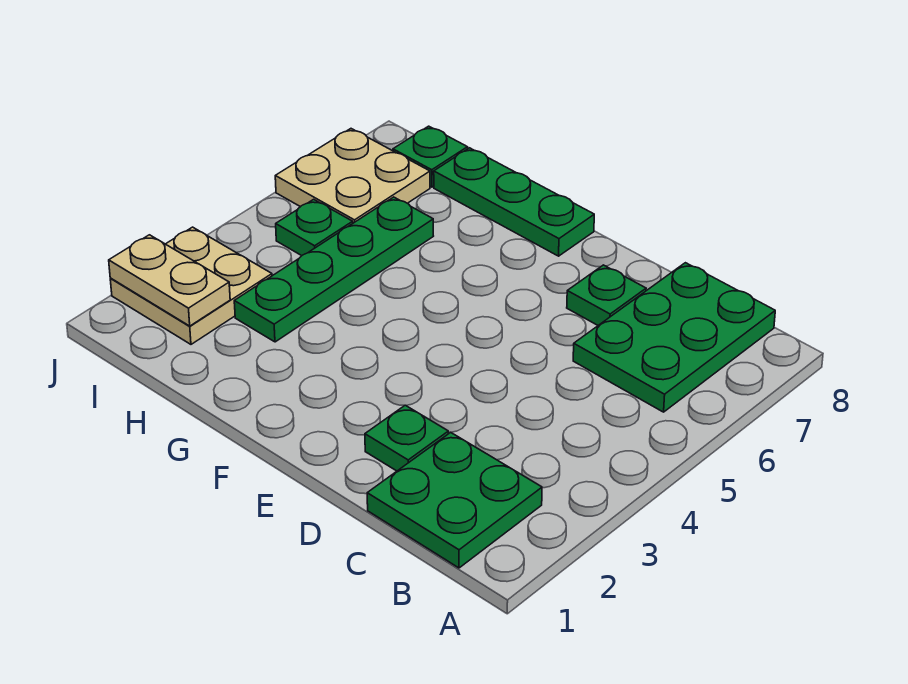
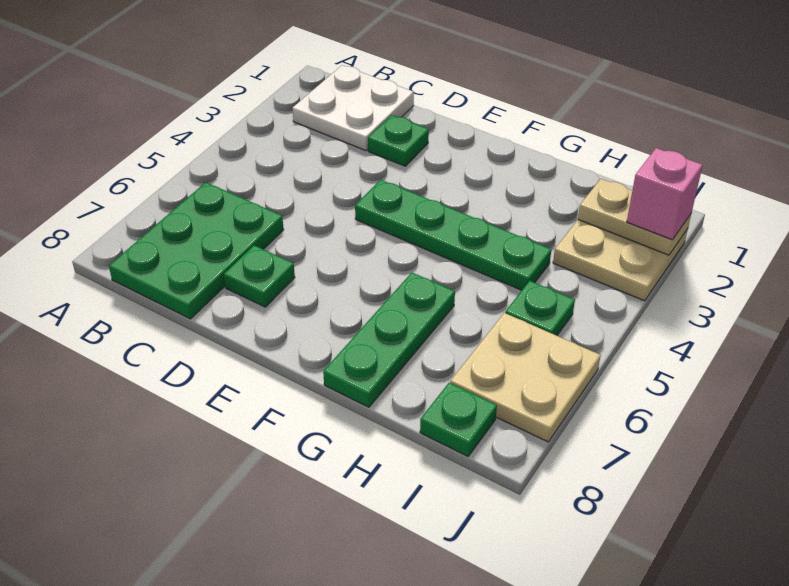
green plate B1:C2 level 1 -> white plate B1:C2 level 1
green plate F8:H8 level 1 -> green plate G6:G8 level 1
green plate H3:H6 level 1 -> green plate E4:H4 level 1
none -> pink brick J2 level 3

